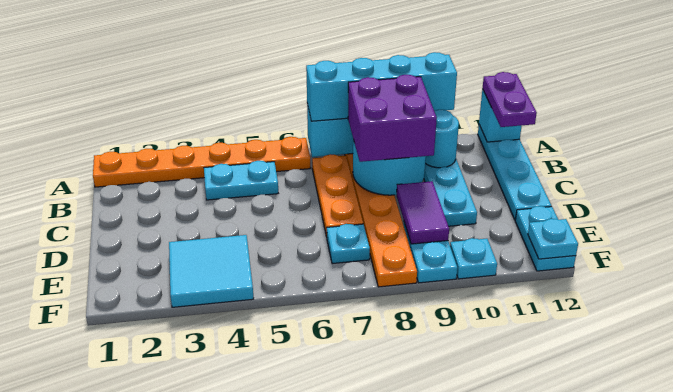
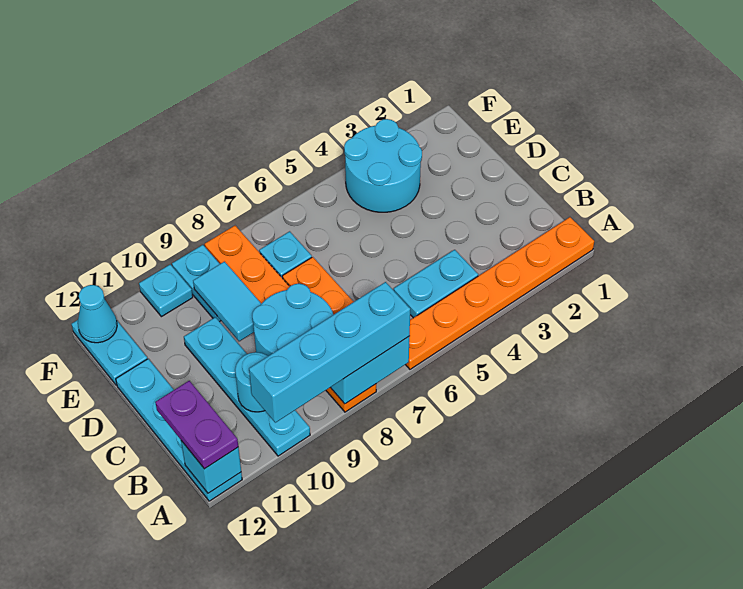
purple brick B8:C9 level 3 -> none
purple tile D9:E9 level 2 -> cyan tile D9:E9 level 2
cyan tile E3:F4 level 1 -> cyan round brick E3:F4 level 1
cyan plate F12 level 2 -> cyan cone F12 level 2

